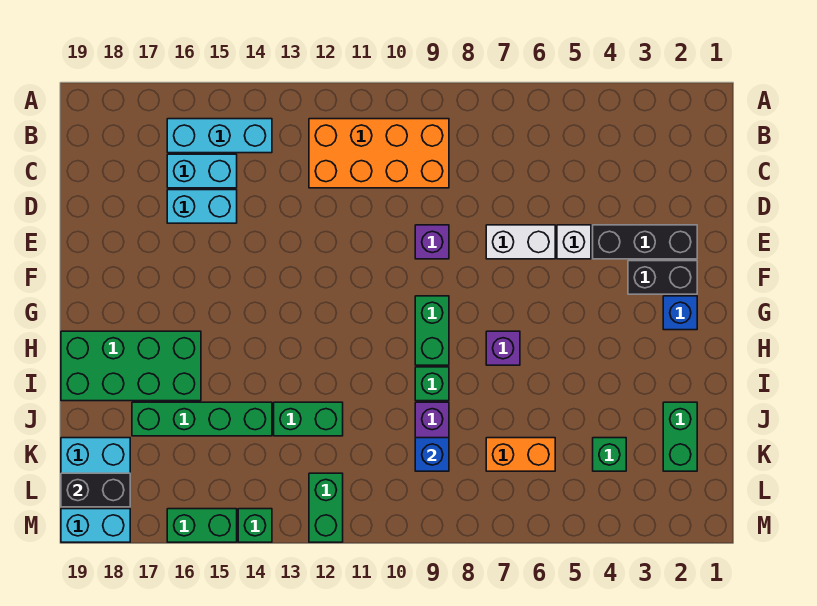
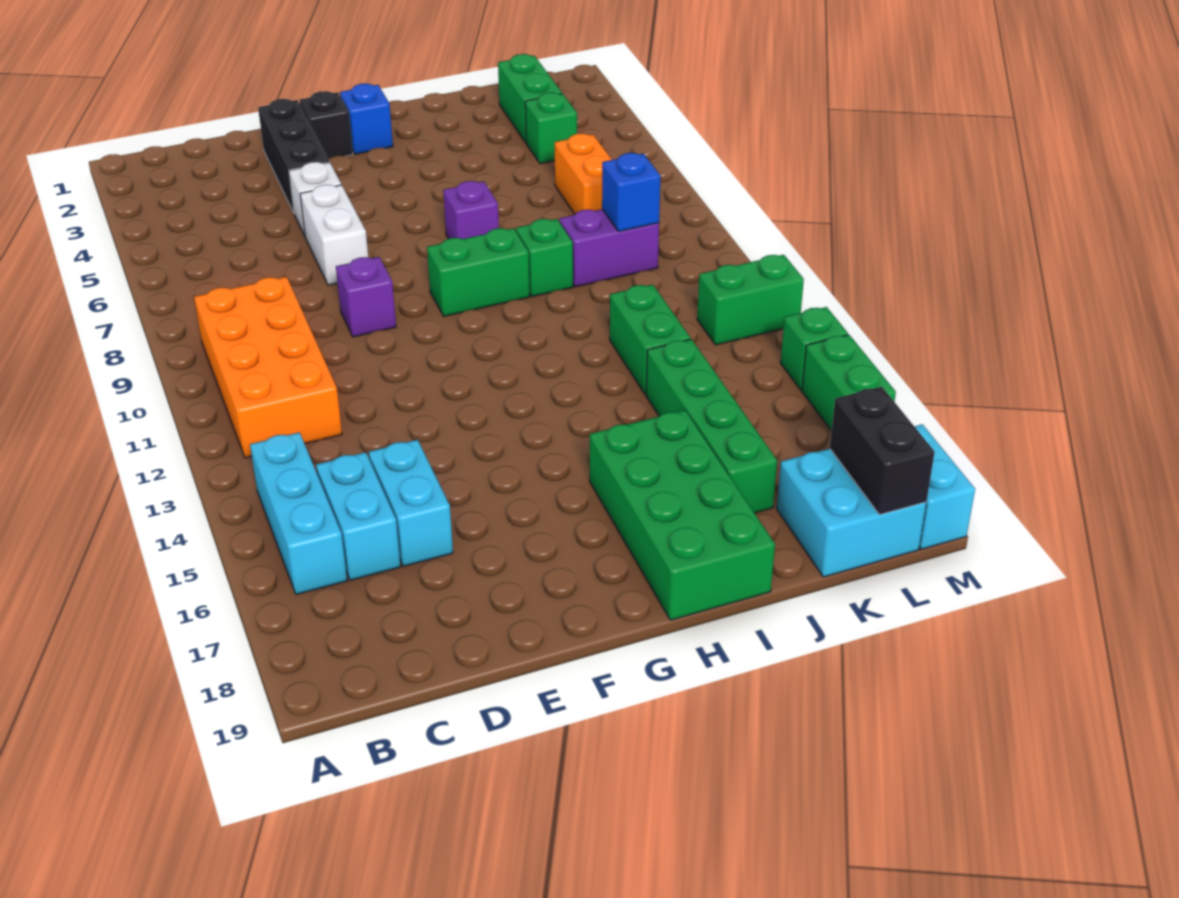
black brick F2:F3 level 1 -> black brick F2 level 1
green brick J2:K2 level 1 -> green brick K2:K3 level 1

